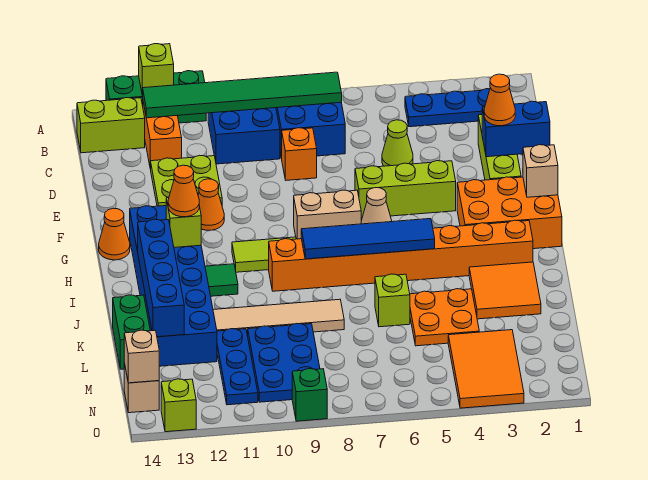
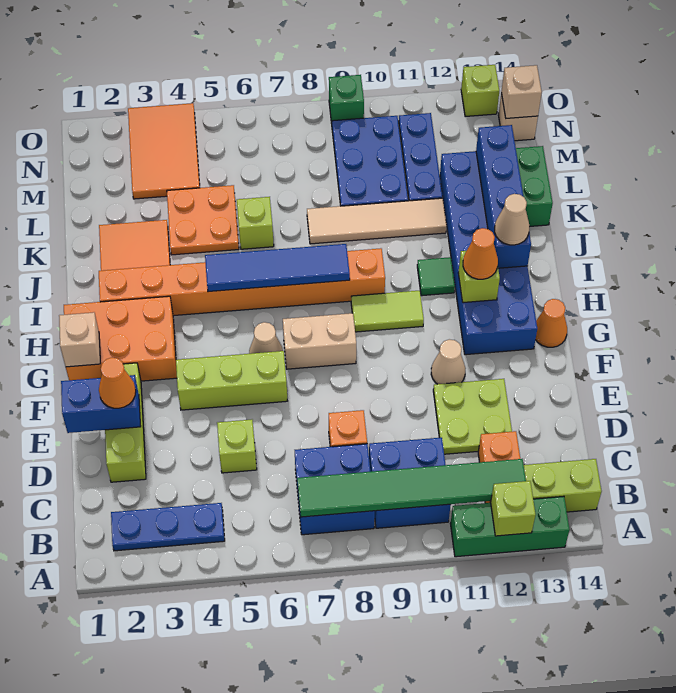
lime cone D5 level 1 -> lime brick D5 level 1
orange cone F11 level 1 -> tan cone F11 level 1
none -> tan cone I13 level 3

